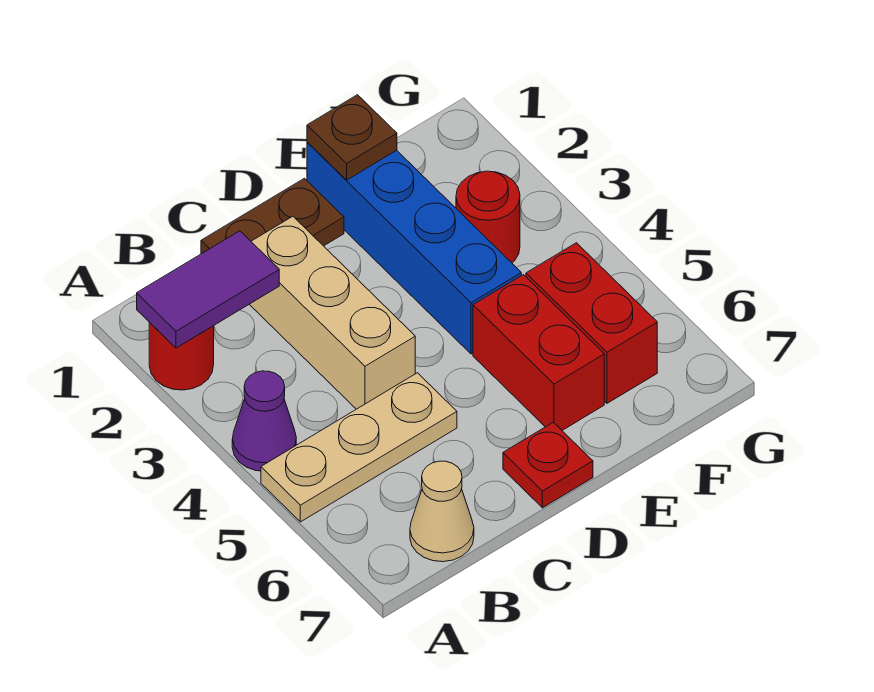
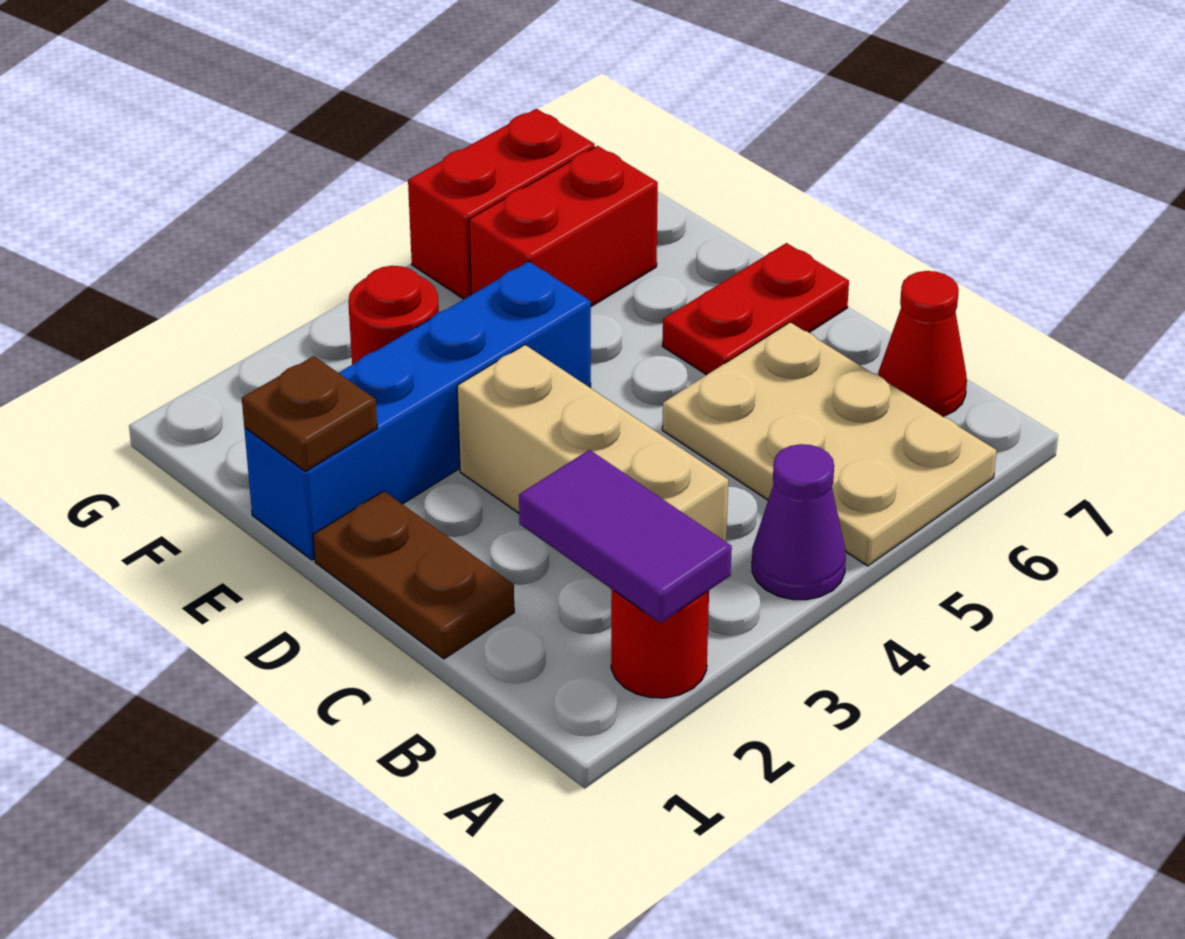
tan plate A5:C5 level 1 -> tan plate A5:C6 level 1
tan cone B7 level 1 -> red cone B7 level 1
tan brick C2:C4 level 1 -> tan brick B3:D3 level 1
red plate D7 level 1 -> red plate D6:D7 level 1
red brick E5:E6 level 1 -> red brick G5:G6 level 1

